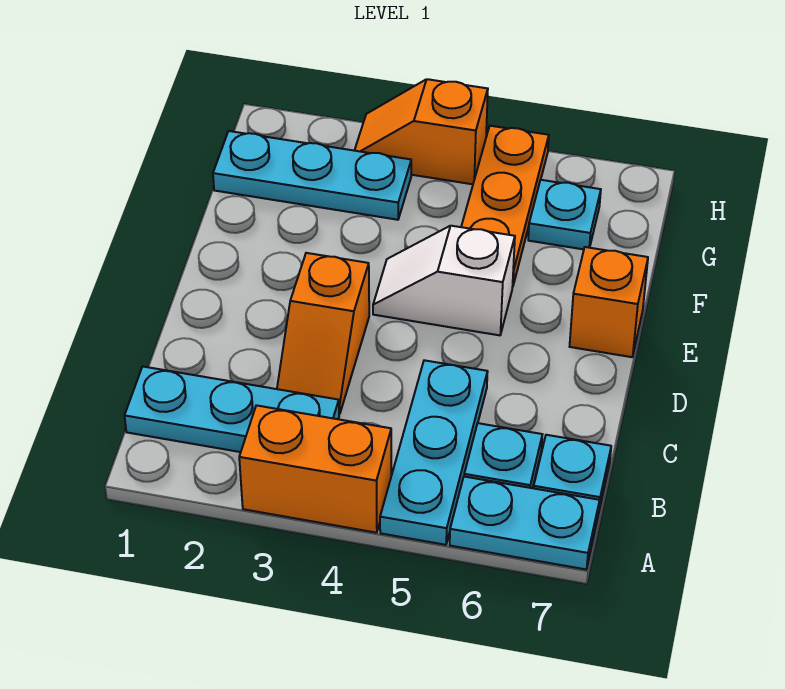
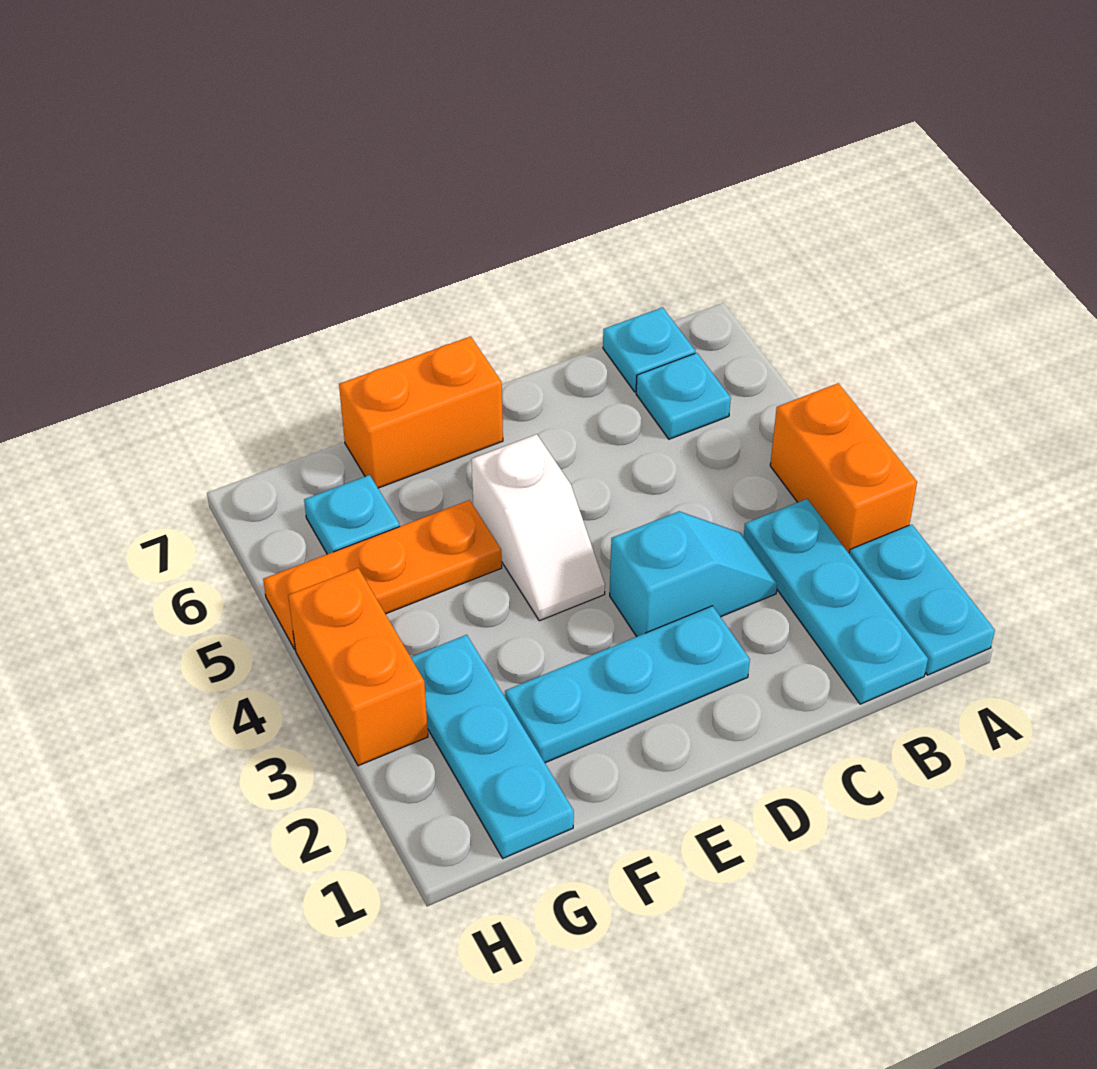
cyan plate A5:C5 level 1 -> cyan plate D2:F2 level 1
cyan plate A6:A7 level 1 -> cyan plate A1:A2 level 1
orange slope C3:D3 level 1 top D -> cyan slope C3:D3 level 1 top D
orange brick E7 level 1 -> orange brick E7:F7 level 1
orange slope H3:H4 level 1 top 4 -> orange brick H3:H4 level 1

